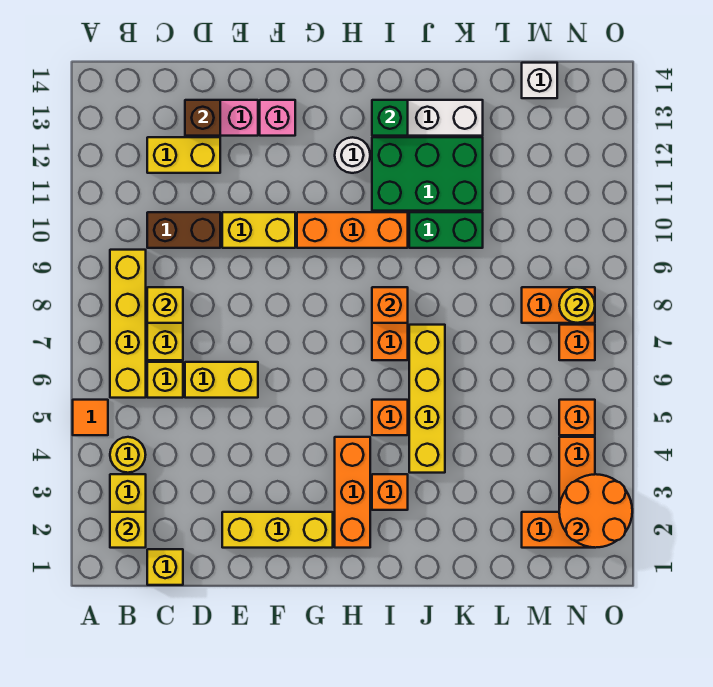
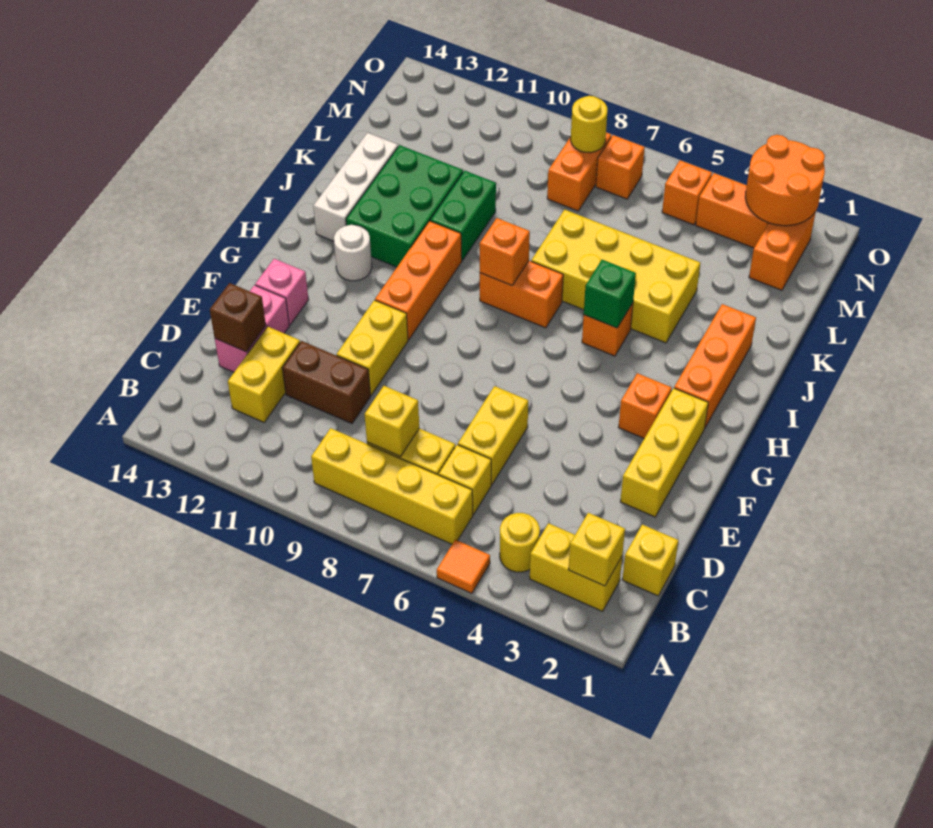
brown brick C10:D10 level 1 -> brown brick D10:D11 level 1
orange brick H2:H4 level 1 -> orange brick H2:J2 level 1
orange brick I3 level 1 -> orange brick G3 level 1
green brick I13 level 2 -> green brick I5 level 2
yellow brick J4:J7 level 1 -> yellow brick J4:K7 level 1
white brick M14 level 1 -> none

